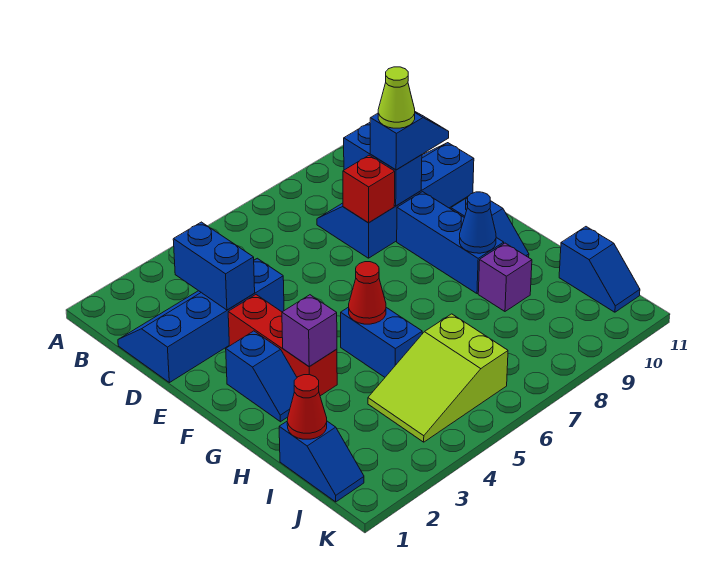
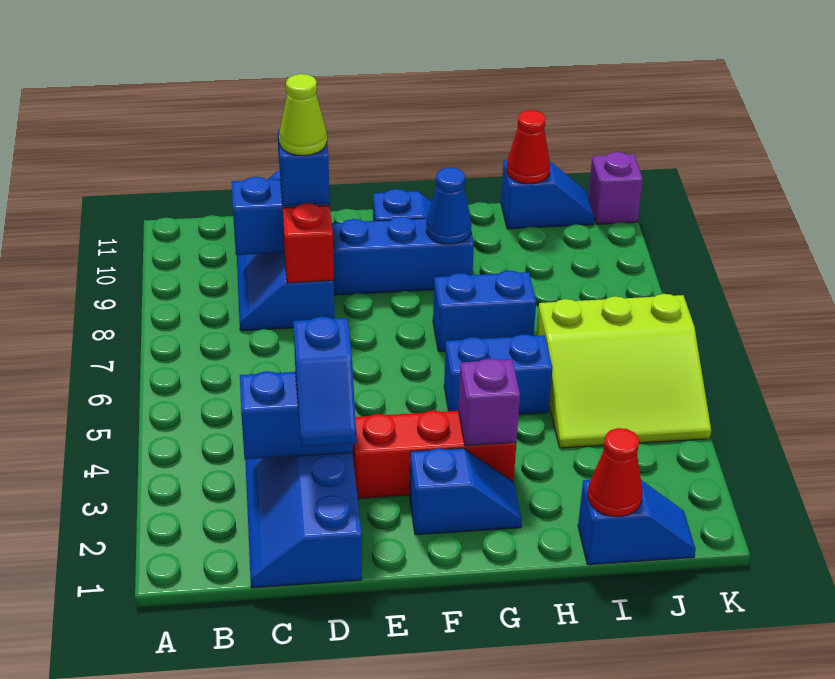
none -> blue slope D2:D3 level 3 top 3
red cone G5 level 2 -> red cone I11 level 2
none -> blue brick G7:H7 level 1
purple brick H9 level 1 -> purple brick K11 level 1
lime slope I4:J6 level 1 top 6 -> lime slope I4:K6 level 1 top 6

